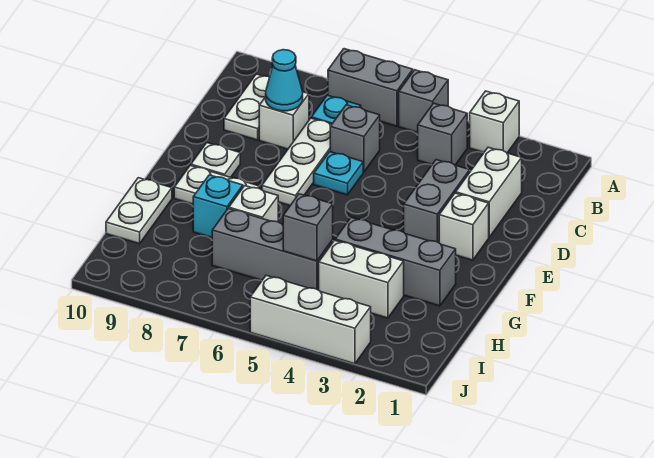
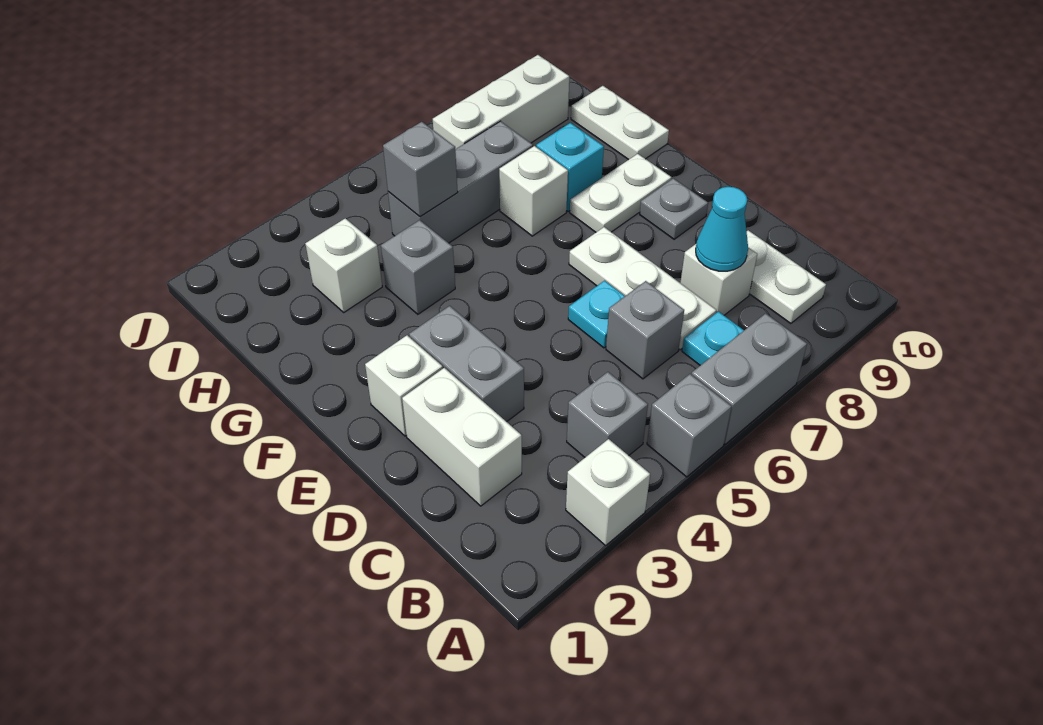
white plate E9 level 1 -> grey plate E9 level 1
grey brick G2:G4 level 1 -> grey brick G4 level 1
white brick H3:H4 level 1 -> white brick H3 level 1
white brick J3:J5 level 1 -> white brick I7:I9 level 1

